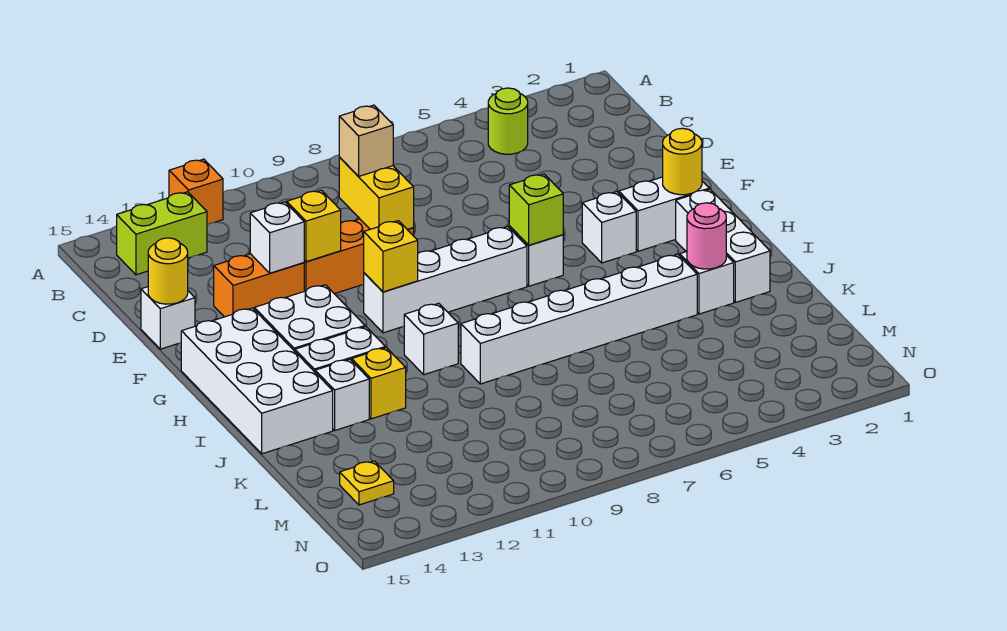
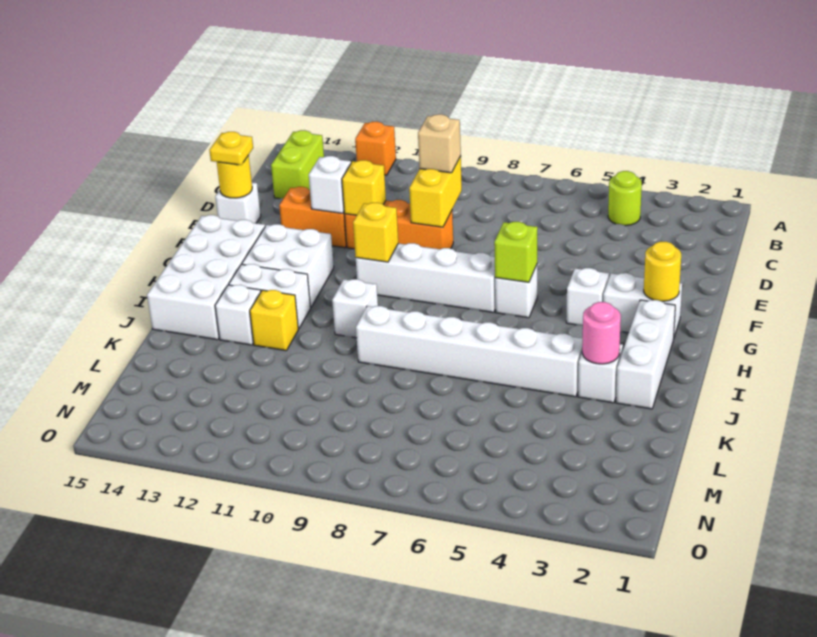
lime brick B13:B14 level 1 -> lime brick B14:C14 level 1
yellow plate M14 level 1 -> yellow plate E15 level 3

